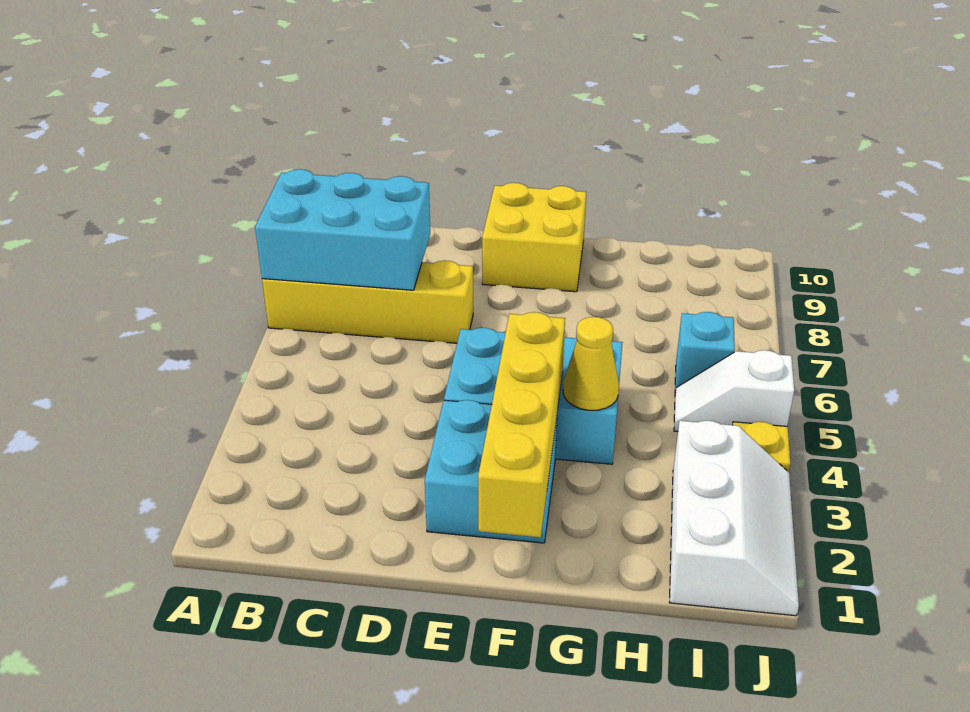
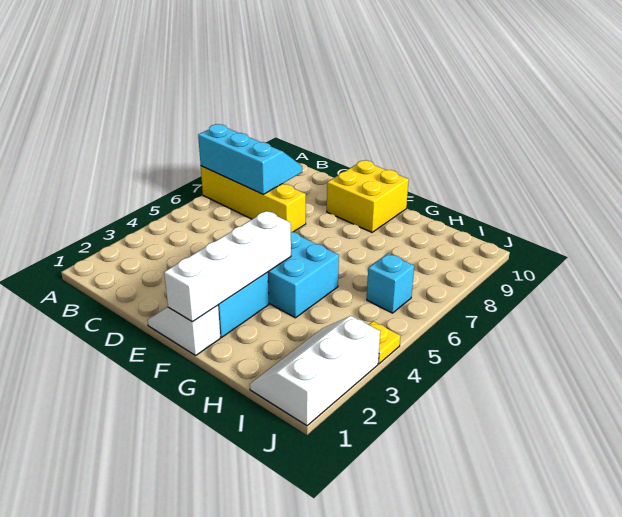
cyan brick A7:C8 level 2 -> cyan slope A7:C8 level 2 top 7
yellow brick F1:F4 level 2 -> white brick F1:F4 level 2
yellow cone G4 level 2 -> none
white slope I1:J3 level 1 top I -> white slope I1:J3 level 1 top J
white slope I5:J5 level 1 top J -> white slope E1:F1 level 1 top F

